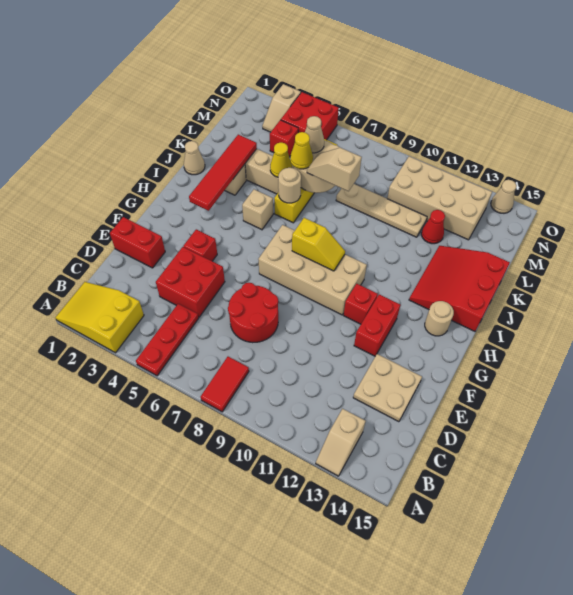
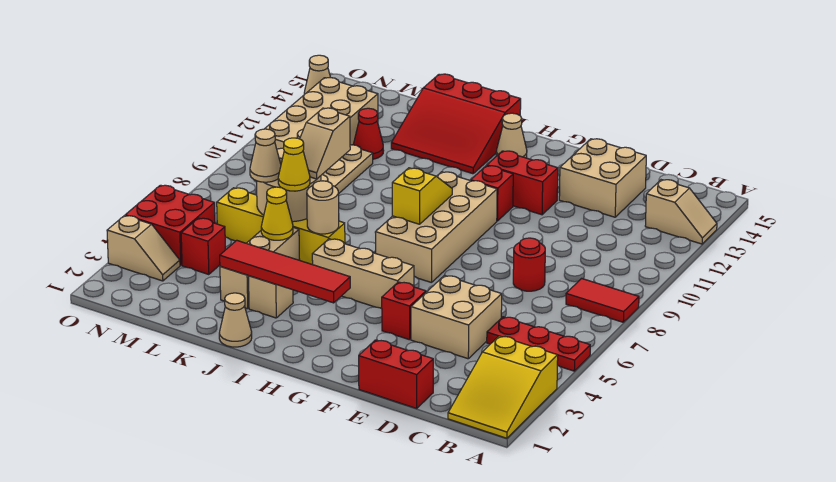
red brick D4:E5 level 1 -> tan brick D4:E5 level 1
red round brick D7:E8 level 1 -> red round brick D8 level 1
tan plate D13:E14 level 1 -> tan brick D13:E14 level 1
red brick E1:E2 level 1 -> red brick D1:E1 level 1
tan round brick H14 level 1 -> tan cone H14 level 1
tan brick I5 level 1 -> tan brick G5:I5 level 1

